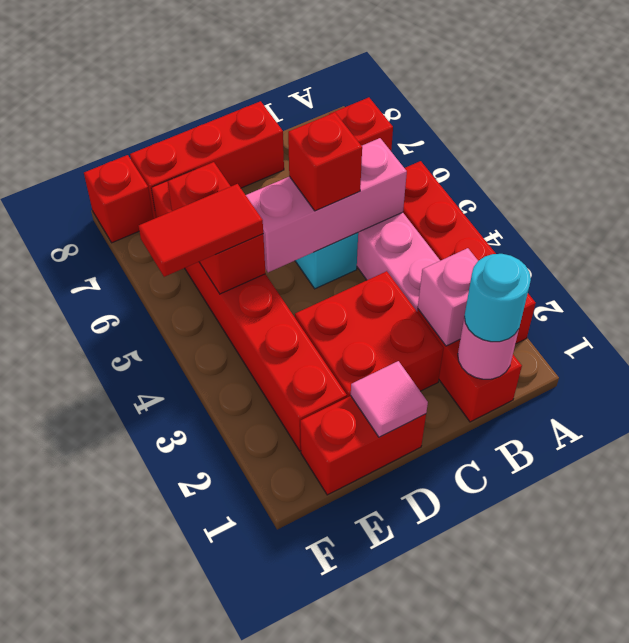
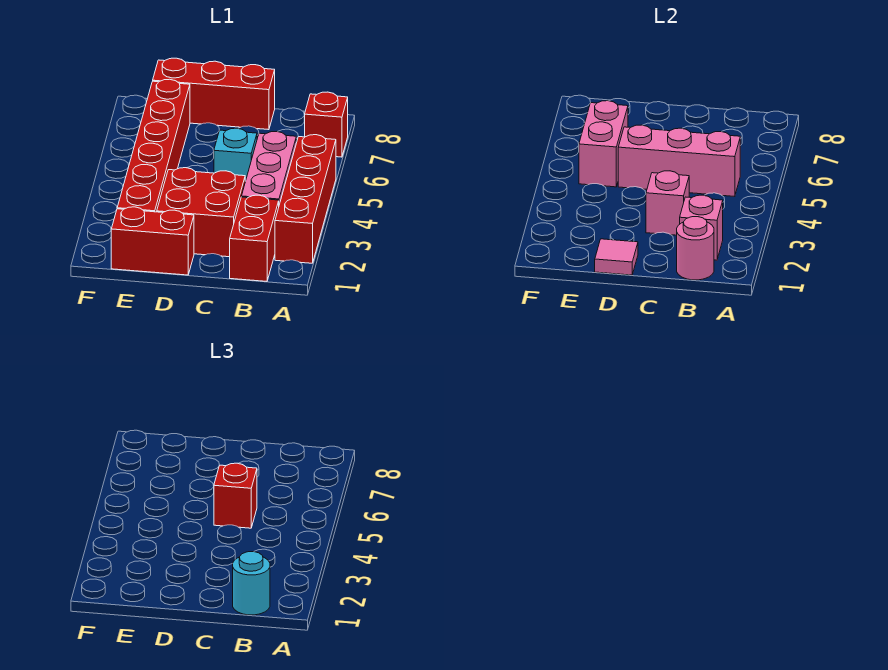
none -> pink brick C3 level 2
red brick E5:E6 level 2 -> pink brick E5:E6 level 2
red tile E5:F5 level 3 -> none
red brick F8 level 1 -> none

